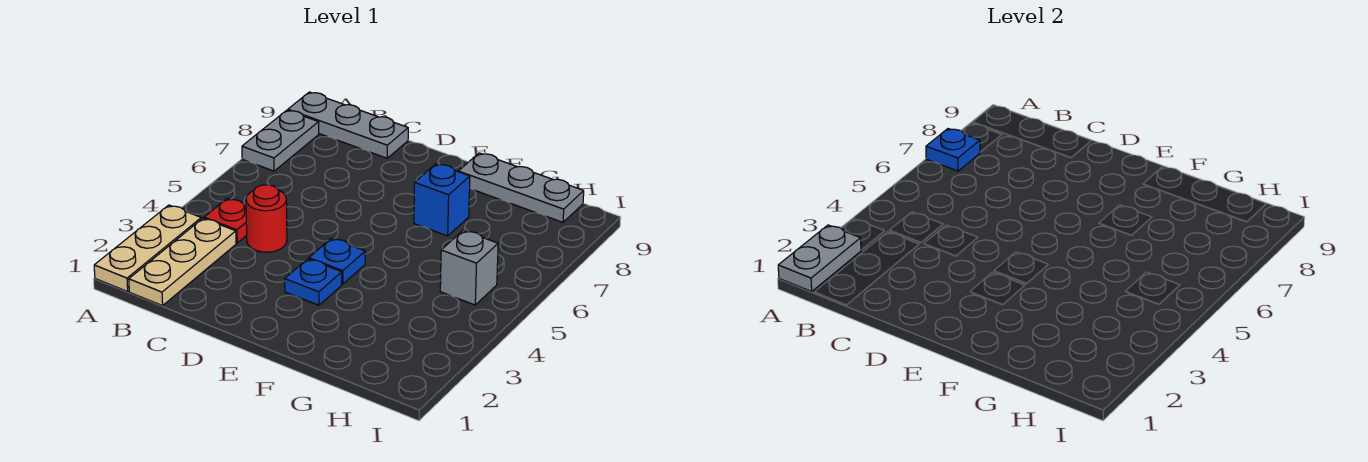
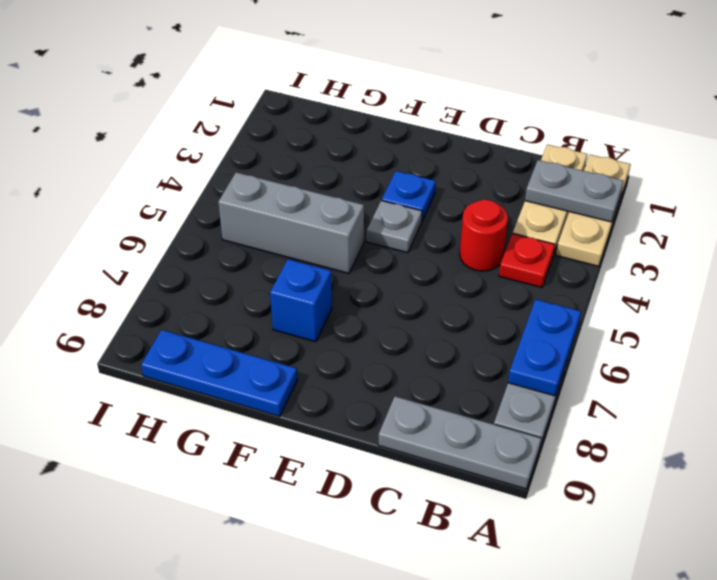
grey plate A1:A2 level 2 -> grey plate A2:B2 level 2
blue plate A7 level 2 -> blue plate A6:A7 level 2
blue plate E4 level 1 -> grey plate E4 level 1
grey plate F9:H9 level 1 -> blue plate F9:H9 level 1
grey brick H5 level 1 -> grey brick F5:H5 level 1

